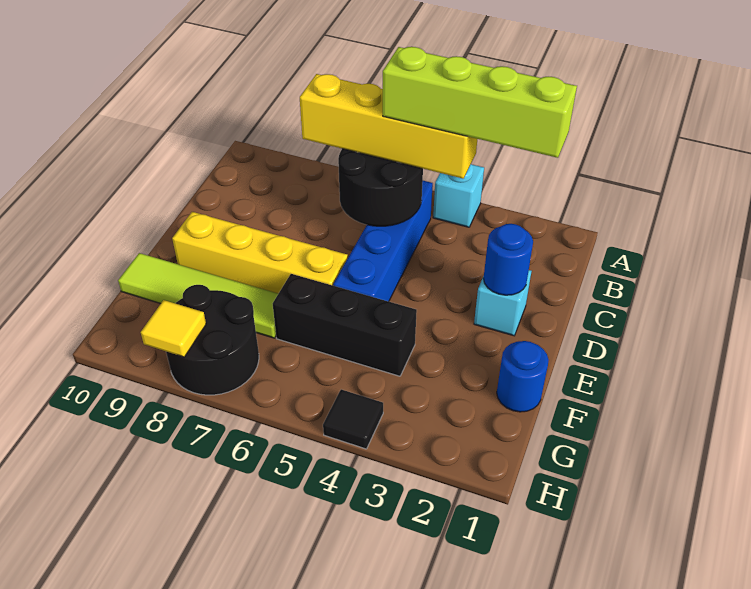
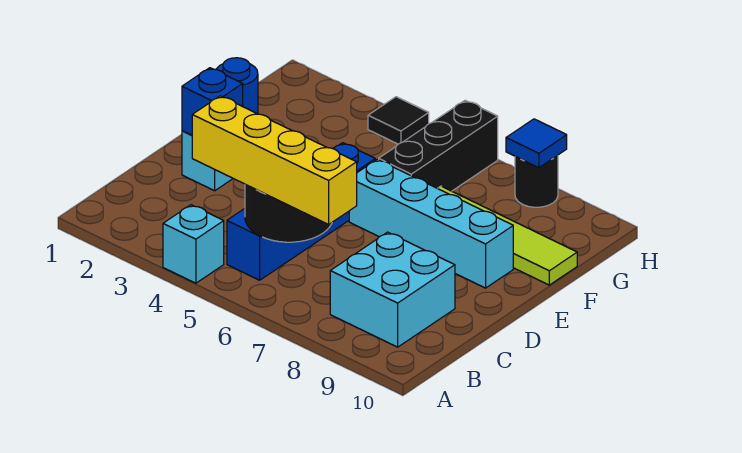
lime brick B2:B5 level 4 -> none
none -> cyan brick B8:C9 level 1
blue round brick D2 level 2 -> blue brick D2 level 2
yellow brick E6:E9 level 1 -> cyan brick E6:E9 level 1
black brick F4:F6 level 1 -> black brick F6:H6 level 1
black round brick G7:H8 level 1 -> black round brick H8 level 1
yellow tile H8 level 2 -> blue tile H8 level 2

